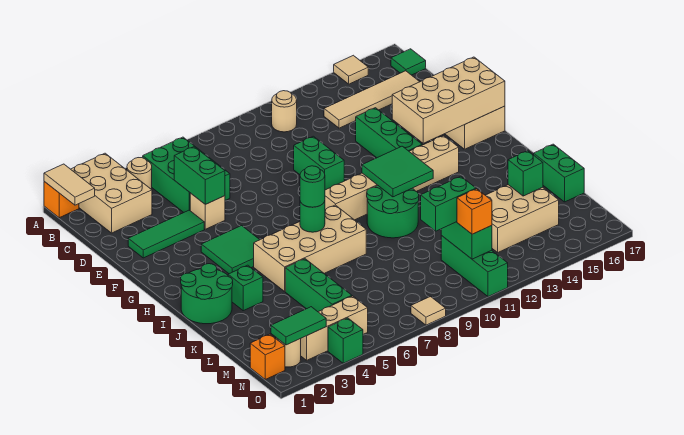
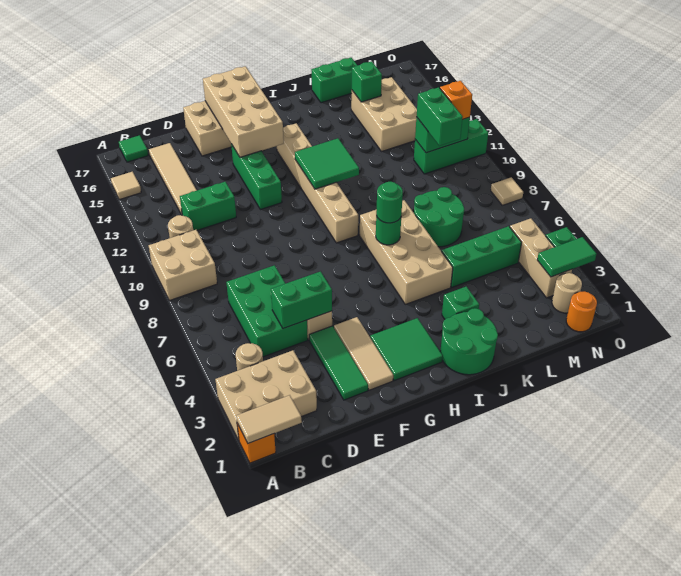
none -> tan brick A9:B10 level 1
green brick B5:D6 level 1 -> green brick C5:D7 level 1
green brick E10:F10 level 1 -> green brick C12:D12 level 1
green brick E13:G13 level 1 -> green brick F12:F14 level 1
none -> tan tile F2:F4 level 1
green tile G4:H5 level 1 -> green tile G2:H3 level 1
green round brick I10:J11 level 1 -> green round brick K7:L8 level 1
orange brick N1 level 1 -> orange round brick N1 level 1
green tile N2:N3 level 2 -> green tile N3:O3 level 2

